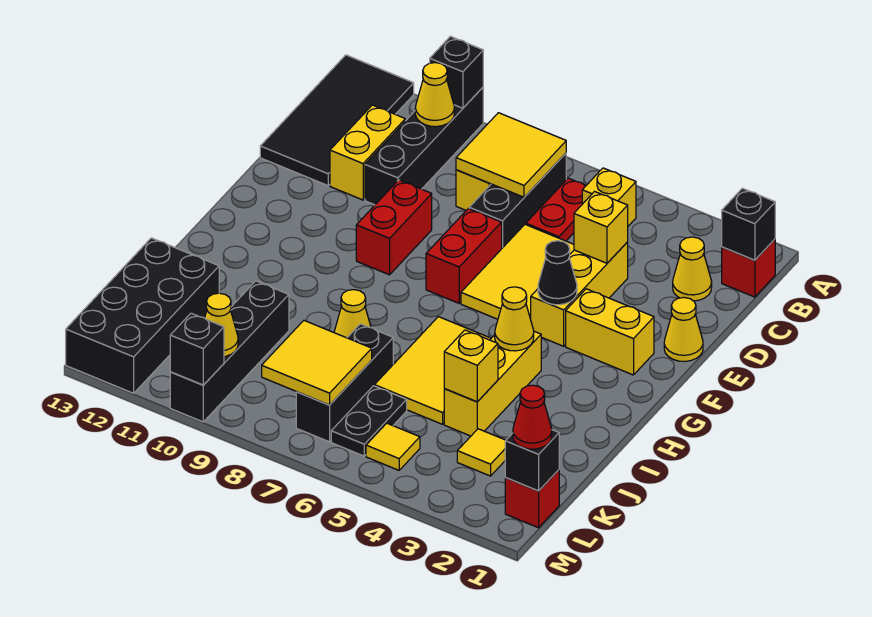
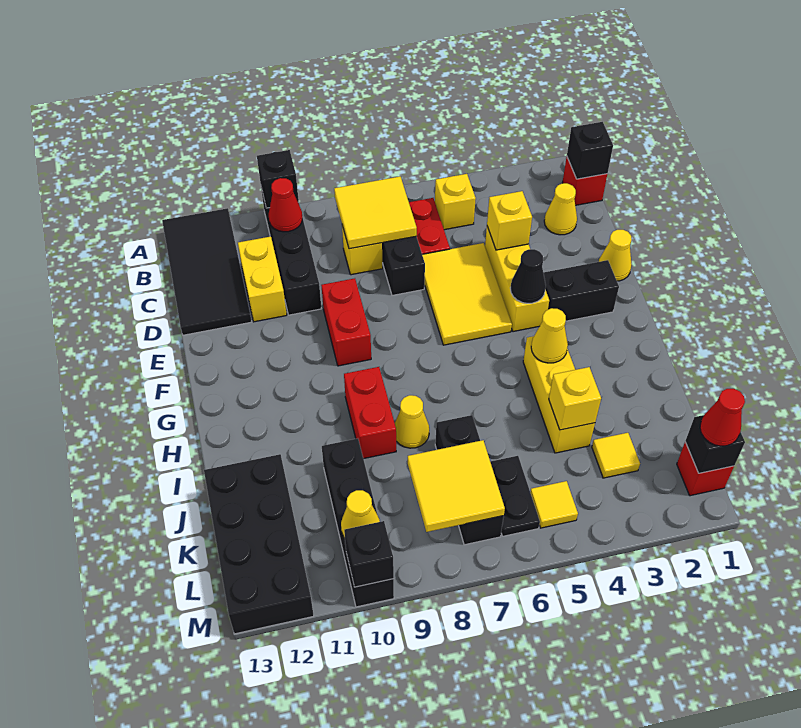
yellow cone B10 level 2 -> red cone B10 level 2
red brick E7:F7 level 1 -> red brick H9:I9 level 1
yellow brick F2:F3 level 1 -> black brick F2:F3 level 1
yellow tile H5:J6 level 1 -> none

